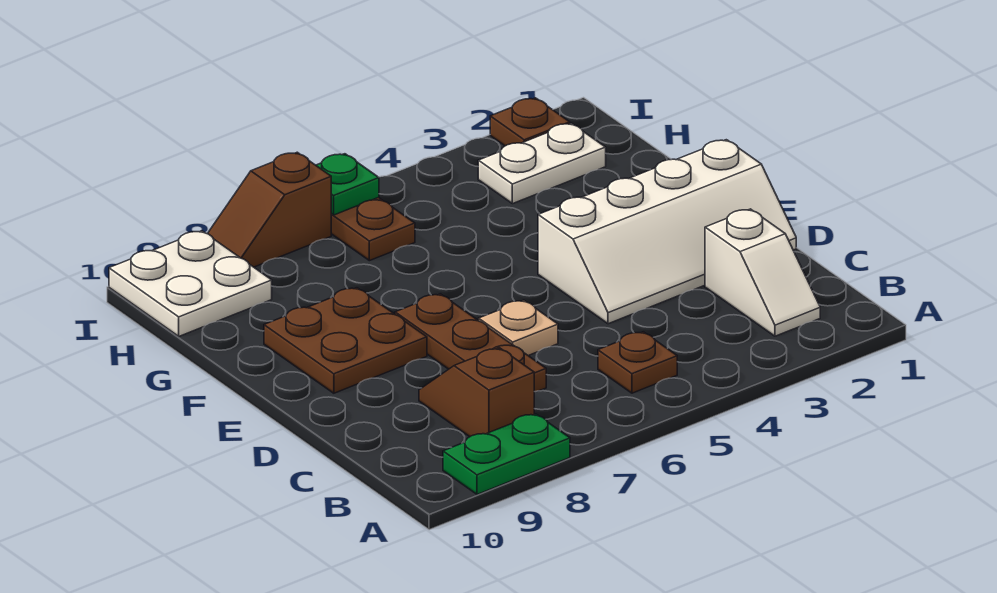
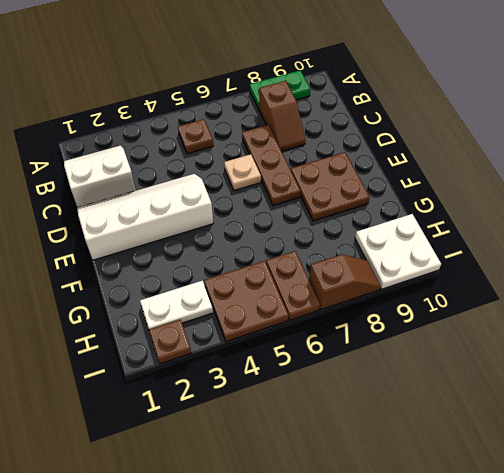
white slope B2:C2 level 1 top C -> white slope B1:C2 level 1 top C
none -> brown plate H4:I5 level 1
green plate I6 level 2 -> none

